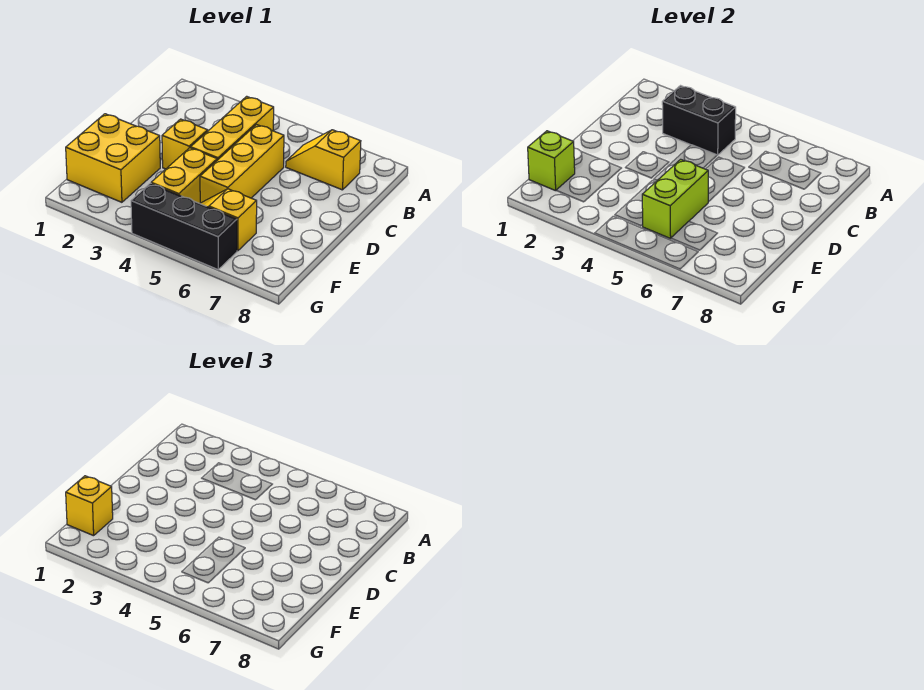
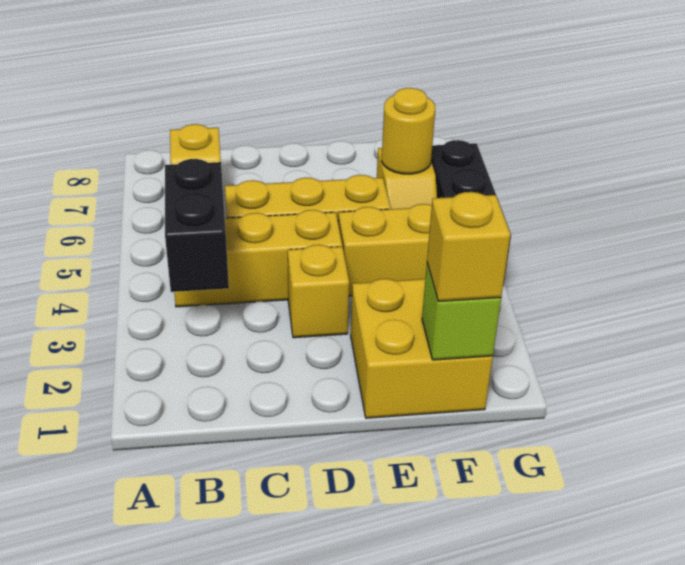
lime brick E5:F5 level 2 -> none
none -> yellow round brick F6 level 2

